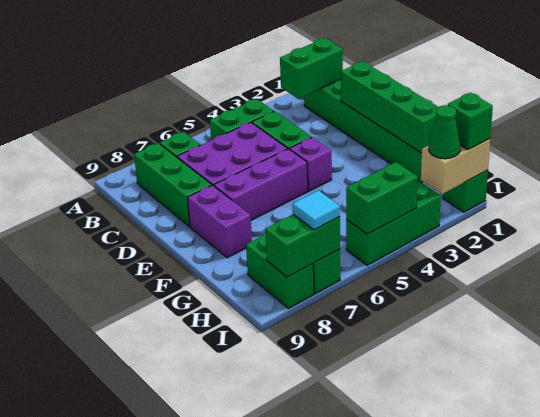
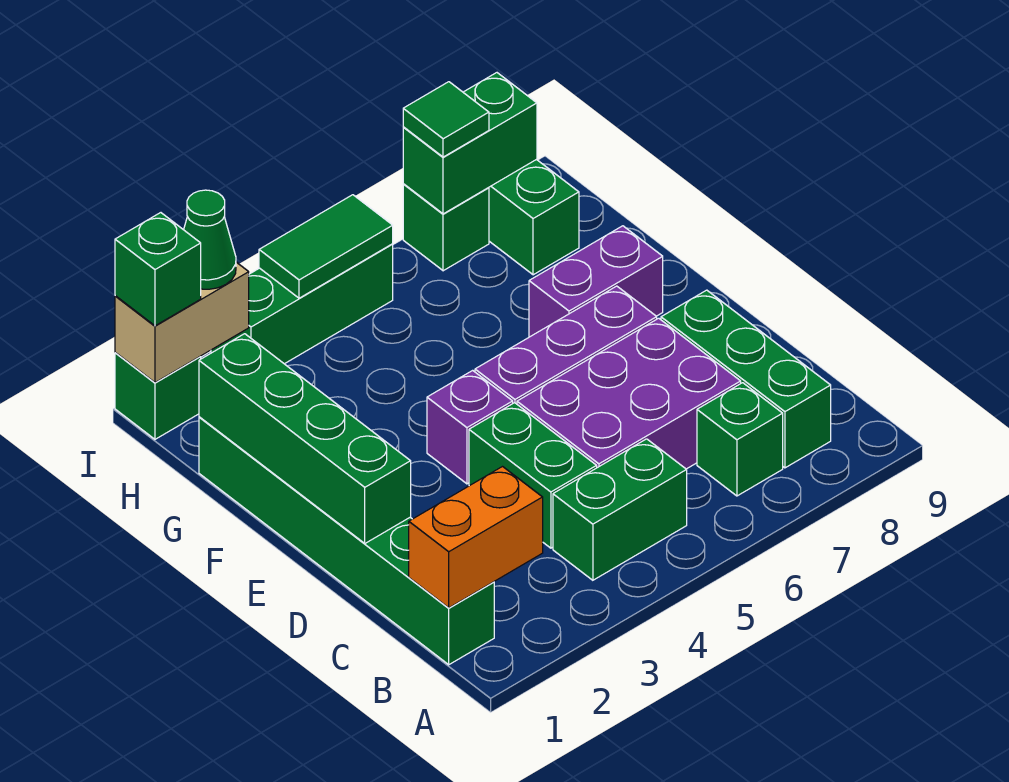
green brick B1:B2 level 2 -> orange brick B1:B2 level 2
purple brick E8:F8 level 1 -> purple brick F7:F8 level 1
green brick I4:I5 level 2 -> green tile I4:I5 level 2
cyan tile I7 level 3 -> green tile I7 level 3

